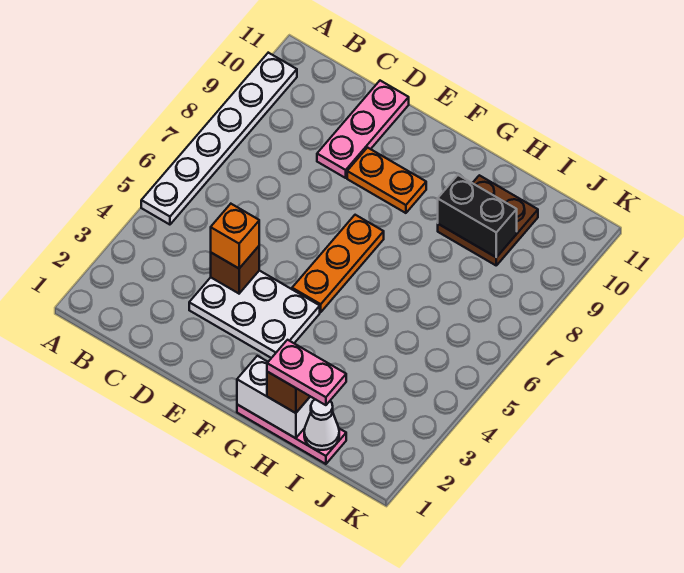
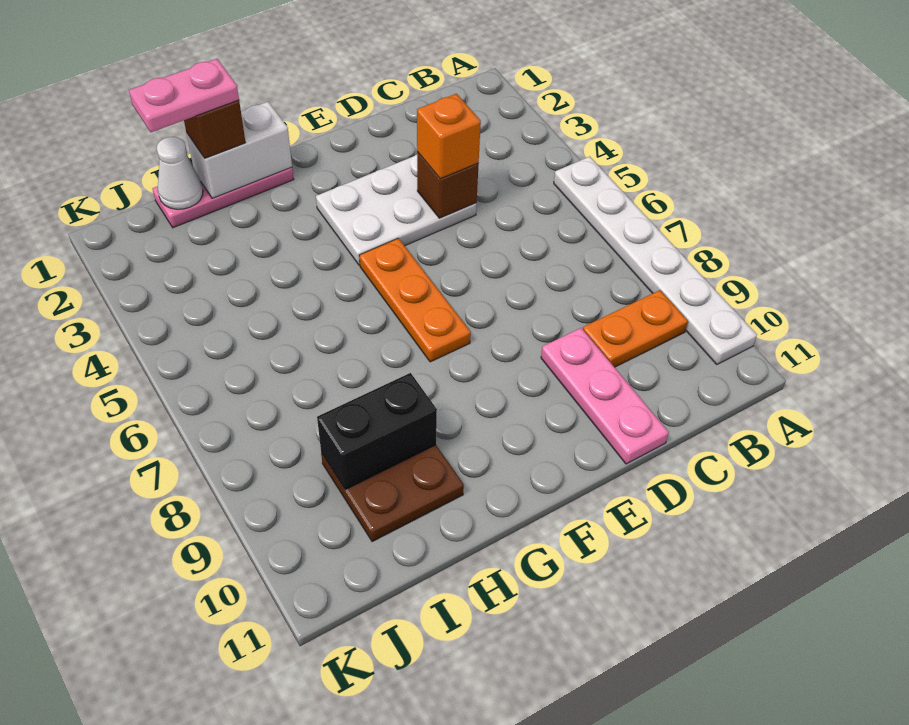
orange plate E9:F9 level 1 -> orange plate B9:C9 level 1

